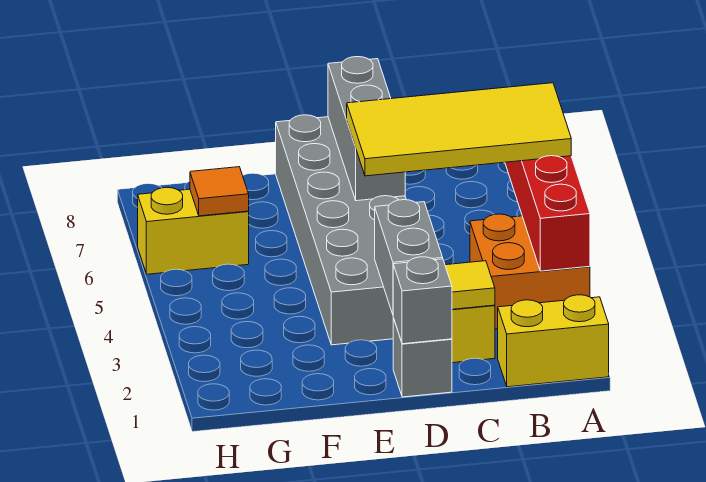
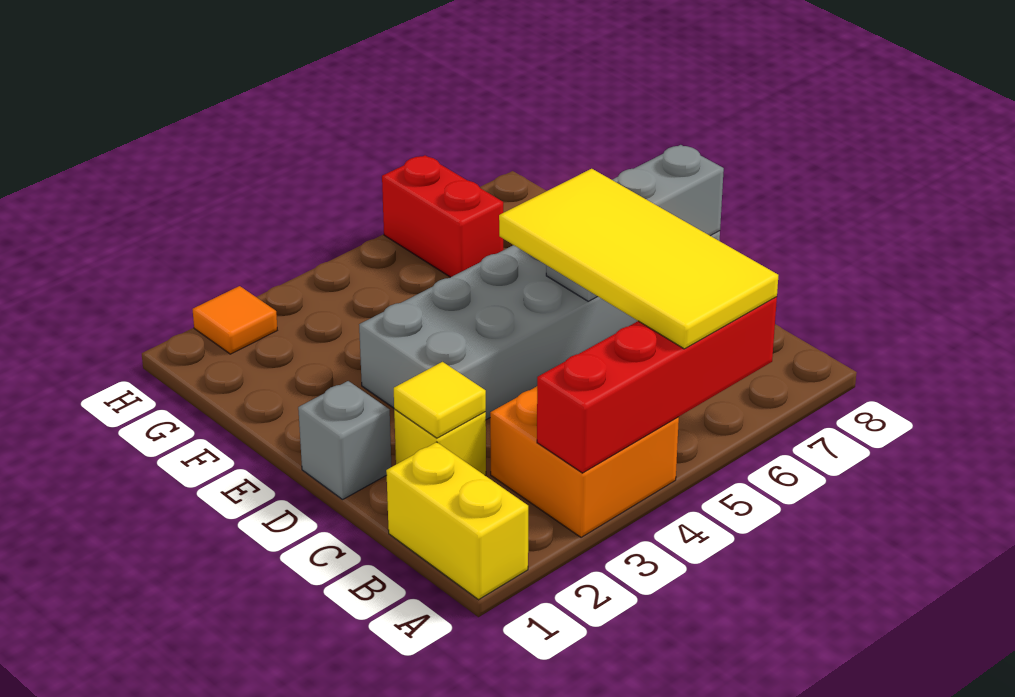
grey brick D1 level 2 -> none
grey brick D2:D3 level 2 -> none
yellow brick G6:H6 level 1 -> red brick G6:H6 level 1
orange tile G6 level 2 -> orange tile H2 level 1

